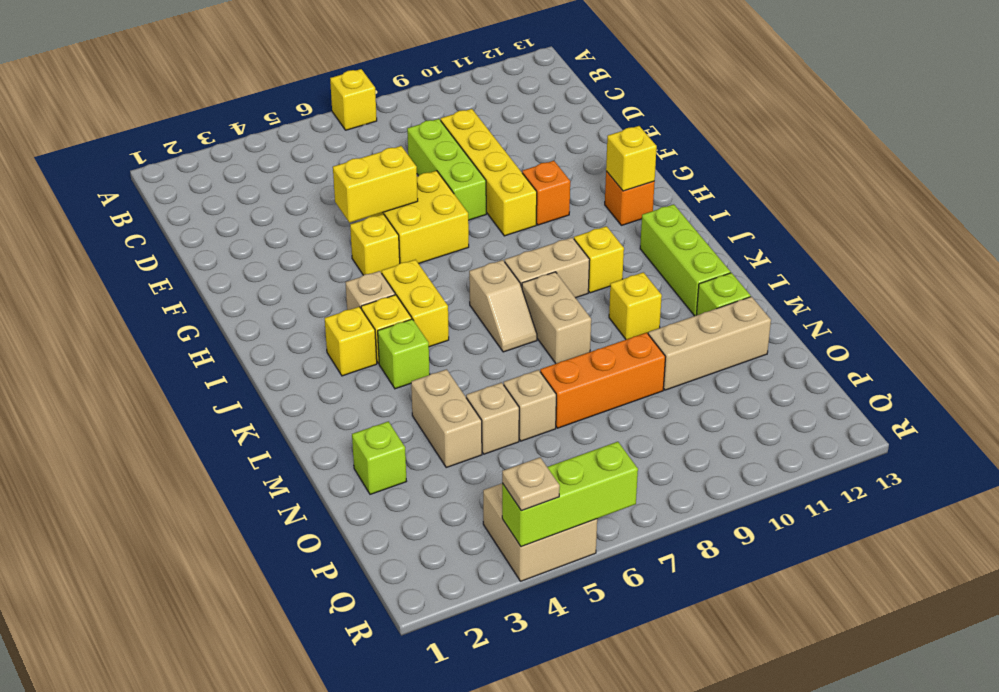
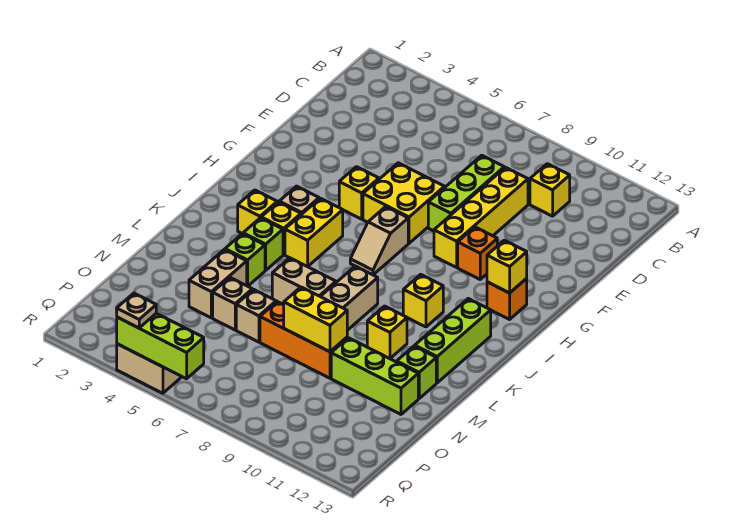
yellow brick A7 level 1 -> yellow brick C10 level 1
yellow brick F5:F6 level 2 -> yellow brick N8:N9 level 2
tan slope J7:K7 level 1 top J -> tan slope H7:I7 level 1 top H
tan brick J8:J9 level 1 -> tan brick L6:L7 level 1
lime brick N2 level 1 -> lime brick L4 level 1
tan brick N10:N12 level 1 -> lime brick N10:N12 level 1

